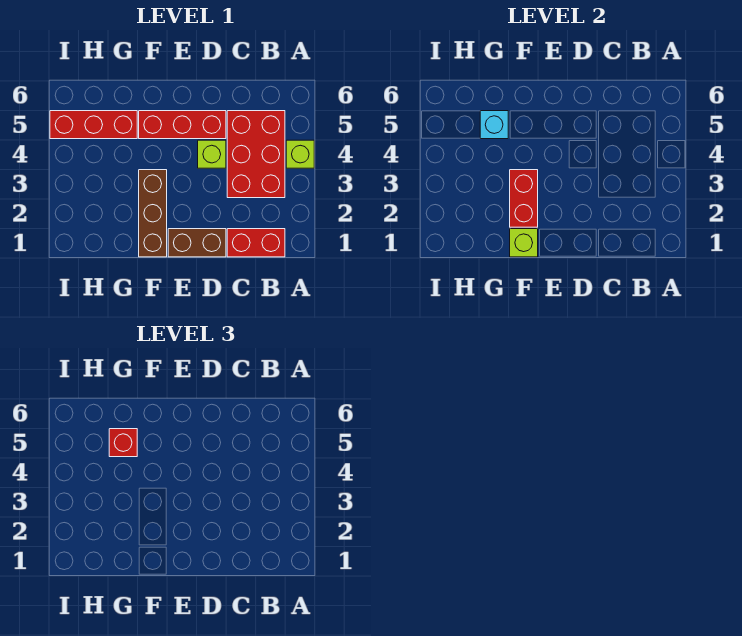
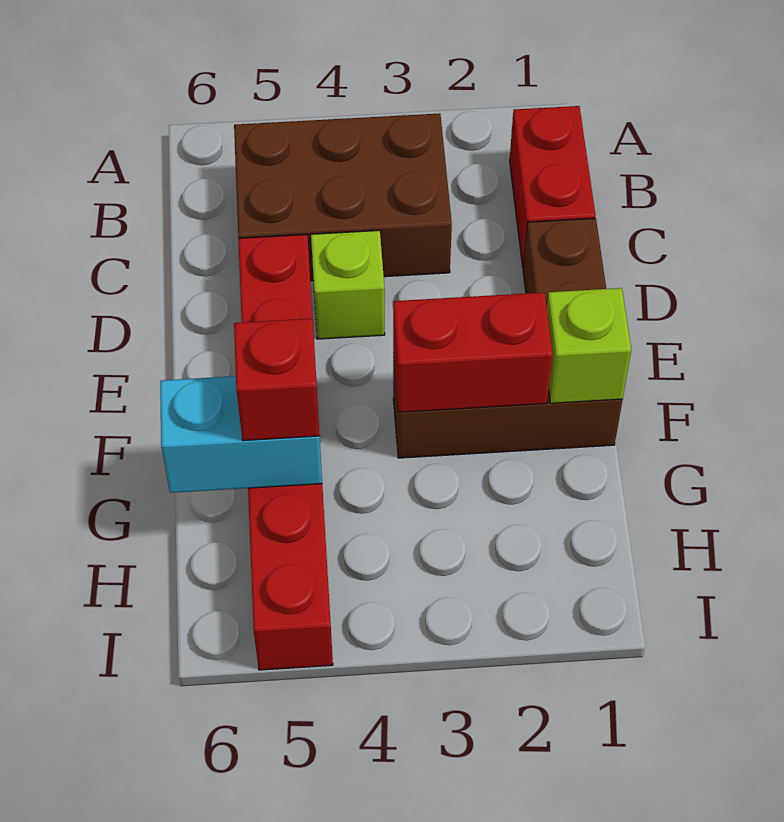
lime brick A4 level 1 -> none
red brick B3:C5 level 1 -> brown brick B3:C5 level 1
cyan brick G5 level 2 -> cyan brick G5:G6 level 2

